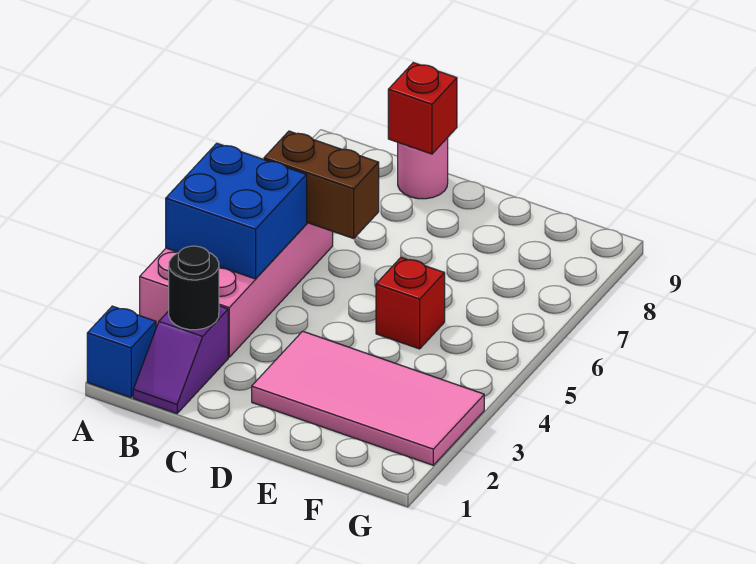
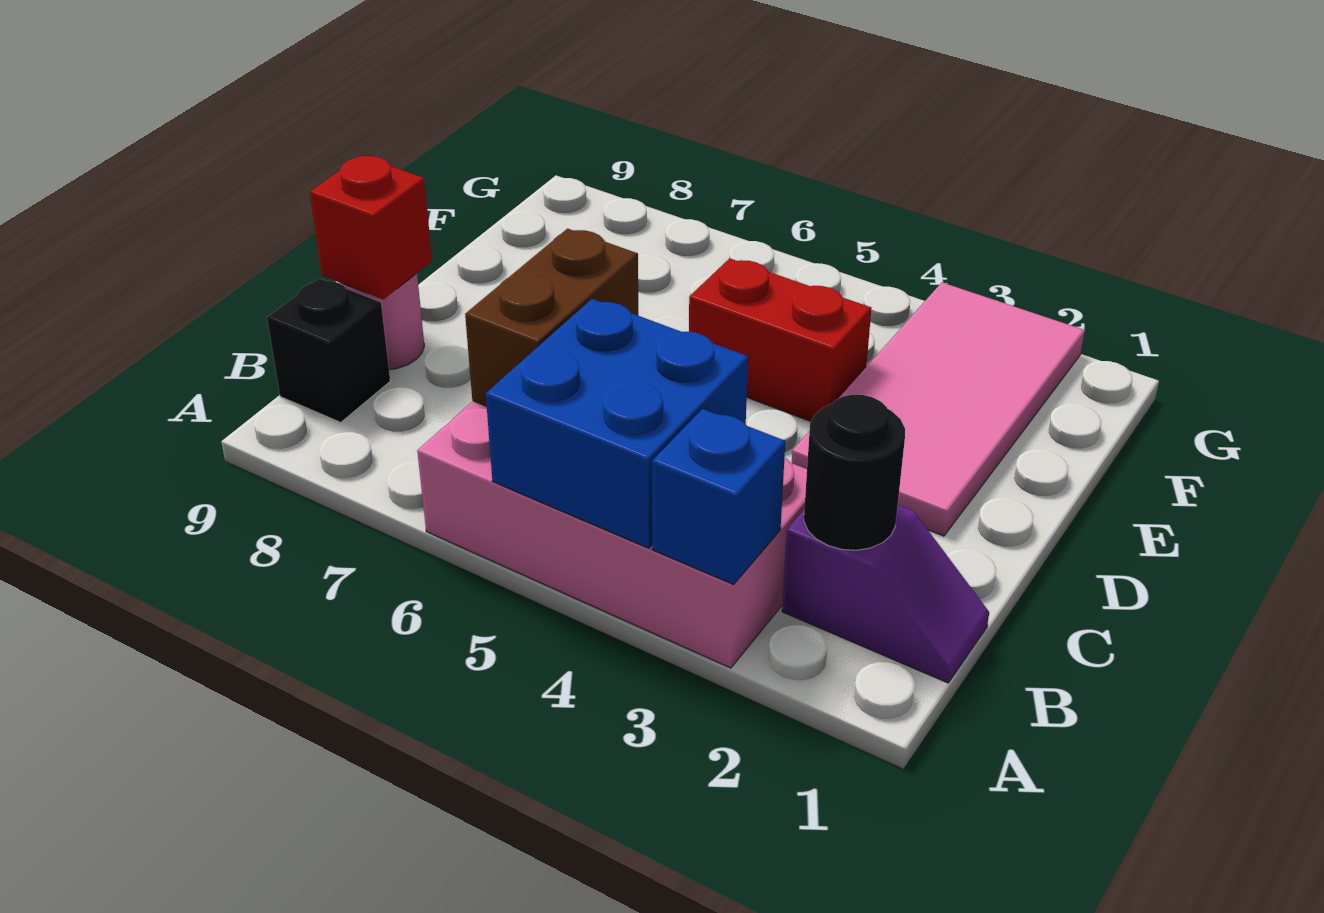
blue brick A1 level 1 -> blue brick A3 level 2
none -> black brick B9 level 1
red brick E5 level 1 -> red brick E4:E5 level 1

